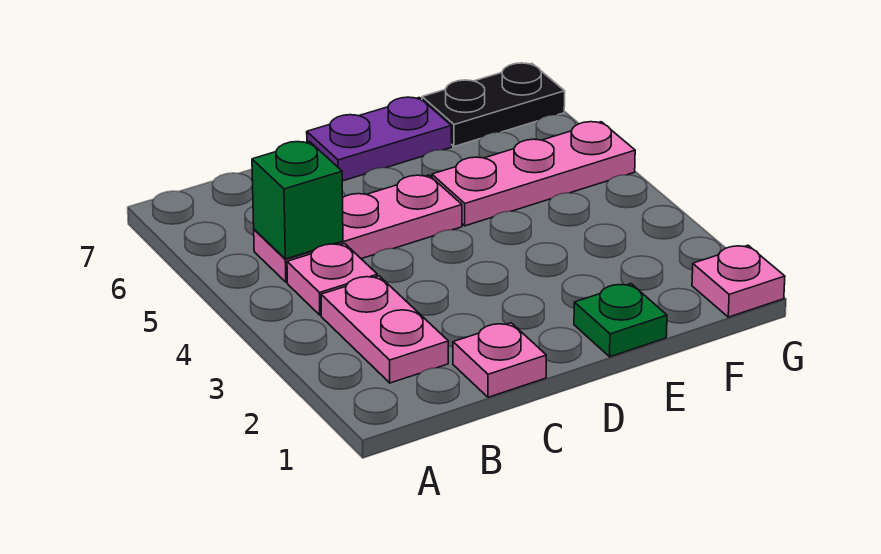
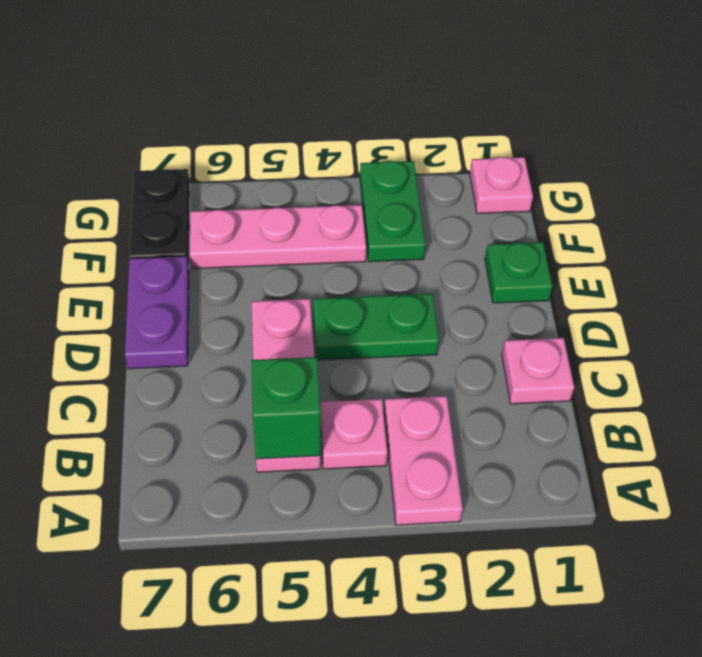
pink plate B2:B3 level 1 -> pink plate A3:B3 level 1
none -> green plate D3:D4 level 1
pink plate E5:G5 level 1 -> pink plate F4:F6 level 1
none -> green plate F3:G3 level 1

